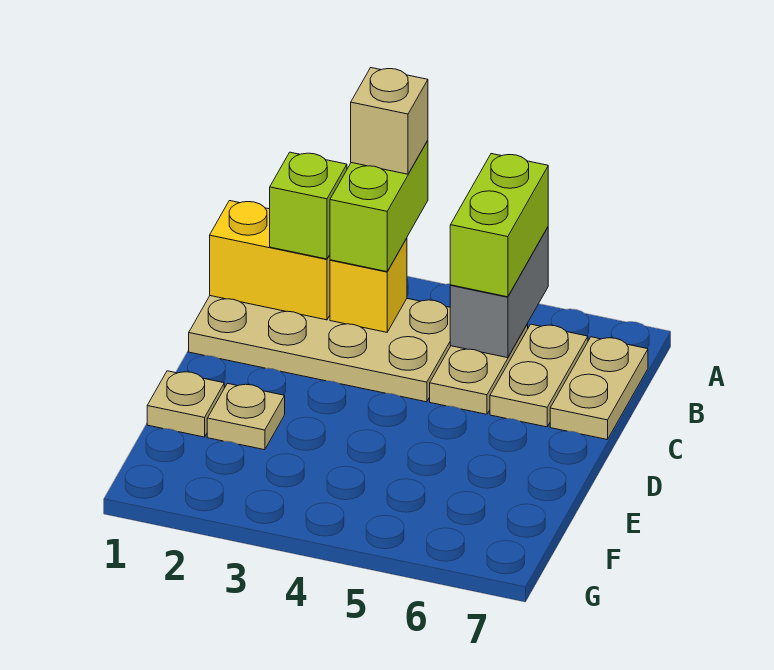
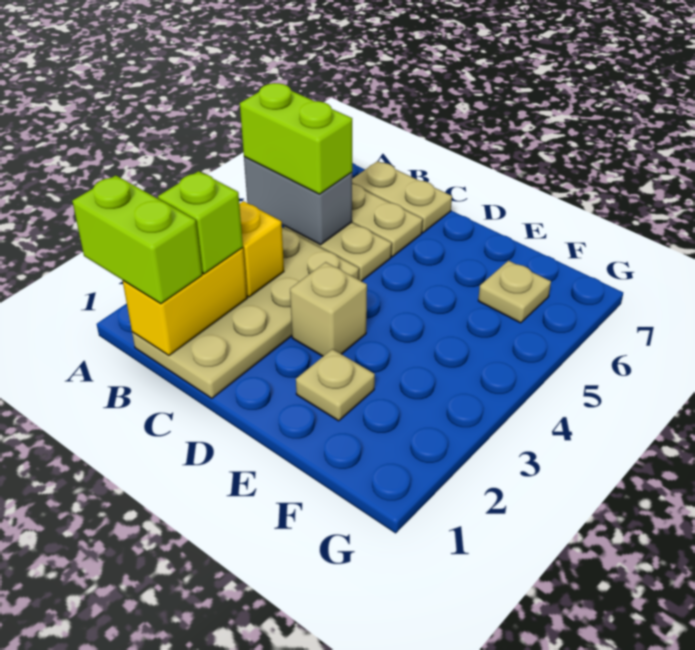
lime brick A3:B3 level 3 -> lime brick A1:B1 level 3
tan brick A3 level 4 -> tan brick D3 level 1
tan plate E1 level 1 -> tan plate F6 level 1

